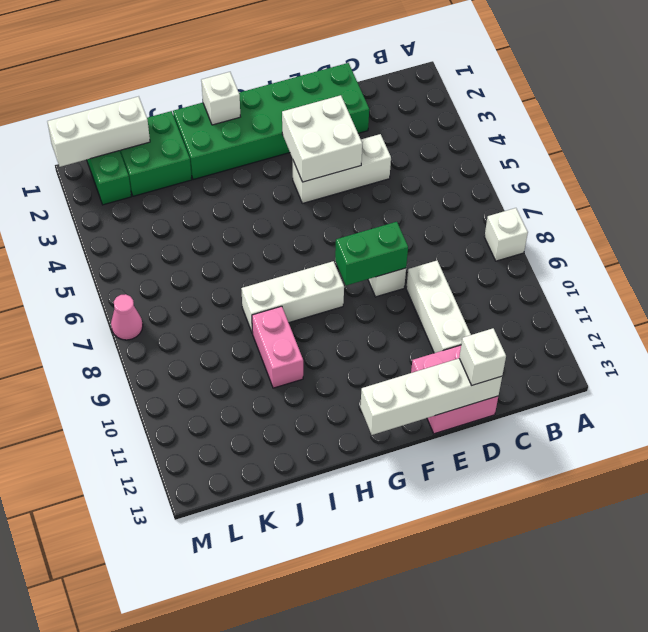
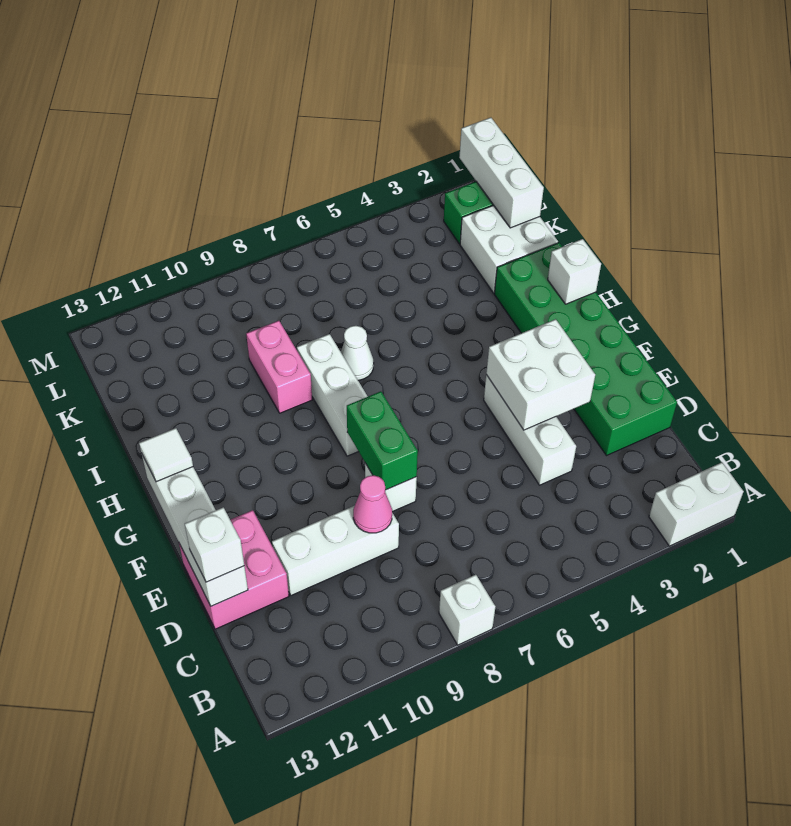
none -> white brick A1:A2 level 1
none -> white tile G13 level 3
none -> white cone I7 level 1
pink brick I9:I10 level 1 -> pink brick I9:J9 level 1
green brick J1:K2 level 1 -> white brick J1:K2 level 1
pink cone M7 level 1 -> pink cone D9 level 2

